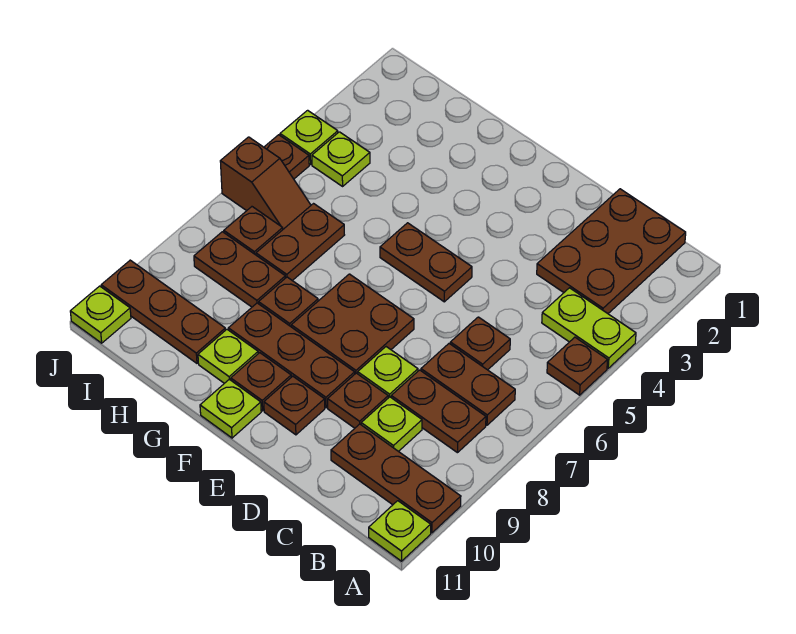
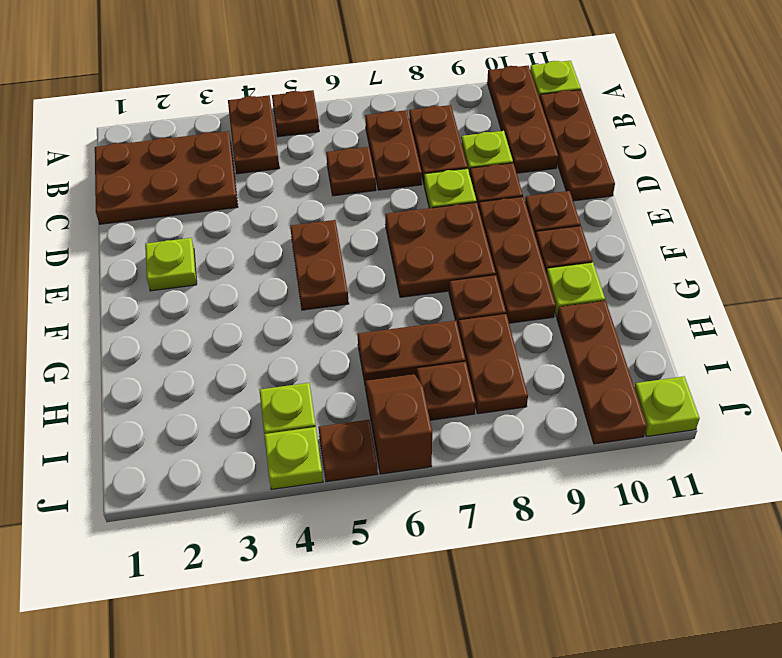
lime plate A4:B4 level 1 -> brown plate A4:B4 level 1
none -> brown plate B11:D11 level 1
lime plate F11 level 1 -> lime plate E2 level 1

